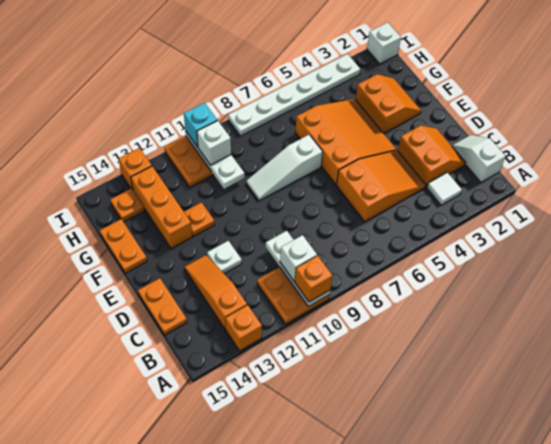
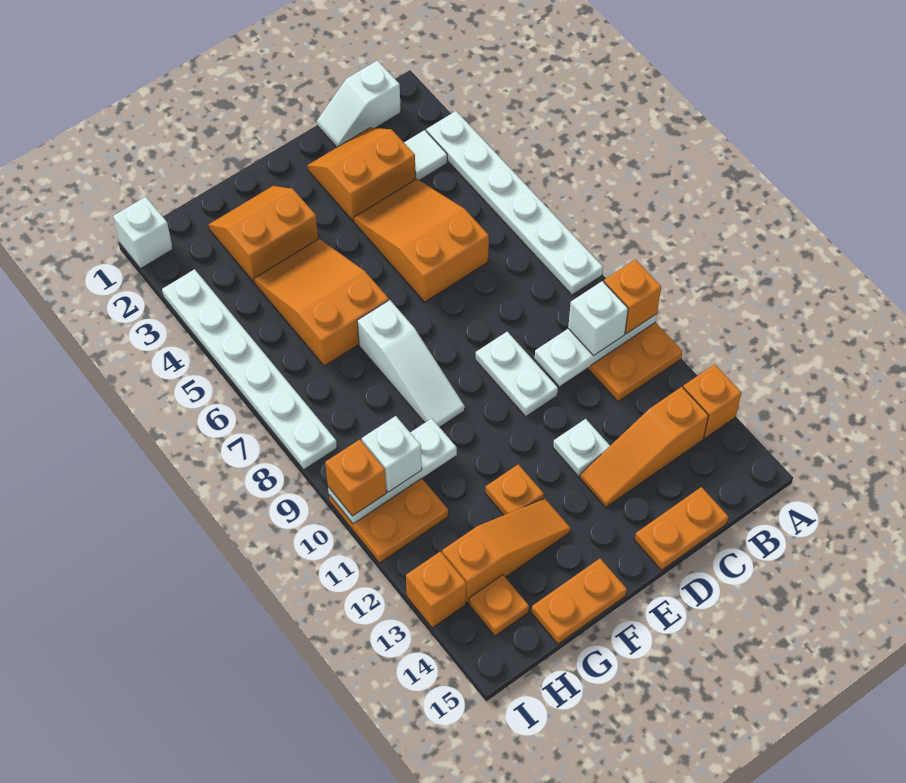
none -> white plate A3:A8 level 1
none -> white plate D9:D10 level 1
orange slope E4:G6 level 1 top 6 -> orange slope F4:G6 level 1 top 6
orange brick F13:H13 level 1 -> orange slope F13:H13 level 1 top H
cyan brick I10 level 3 -> orange brick I10 level 3

